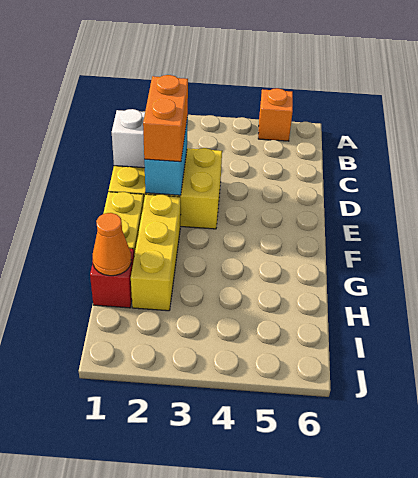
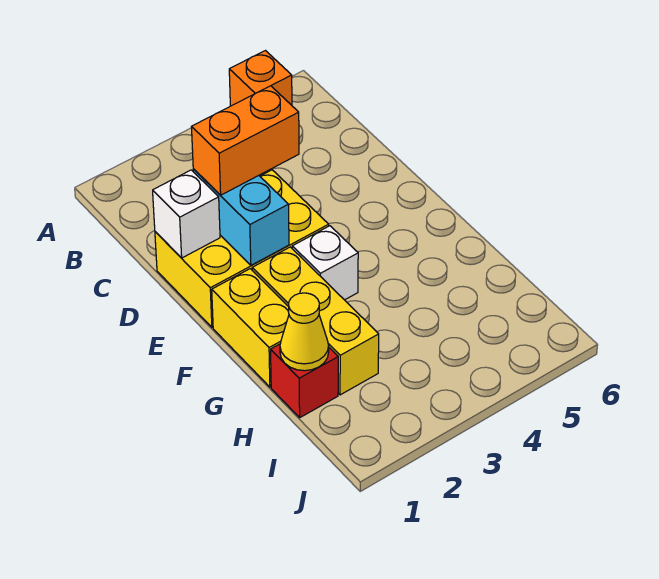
orange brick D2:E2 level 3 -> orange brick D2:D3 level 3
none -> white brick F3 level 1
orange cone H1 level 2 -> yellow cone H1 level 2

